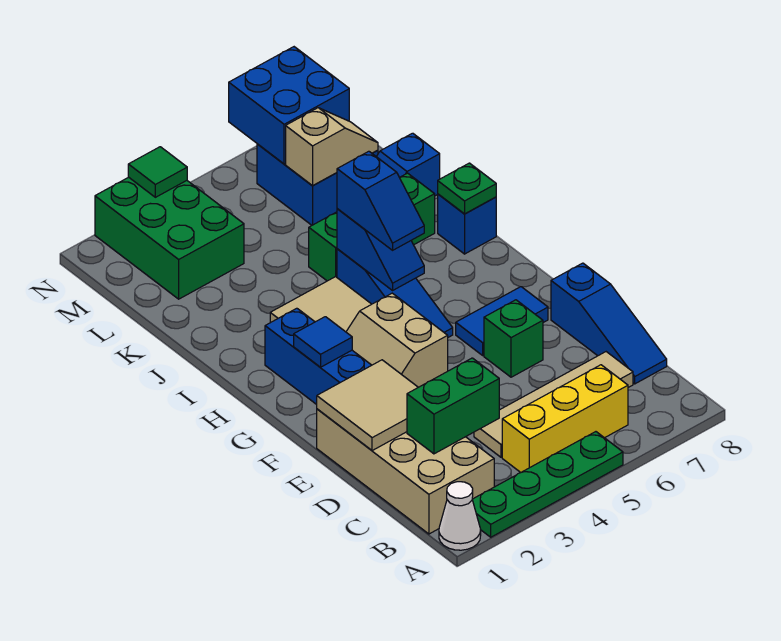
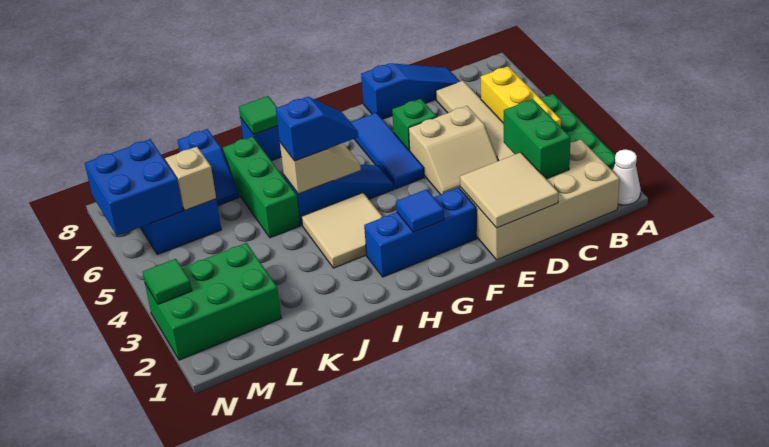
tan slope F3:G4 level 1 top 4 -> tan slope D4:E5 level 1 top 5
blue tile F6:F7 level 1 -> blue tile F5:F7 level 1
blue slope H5:I5 level 2 top I -> tan slope H5:I5 level 2 top I
green plate I8 level 2 -> green tile I8 level 2

